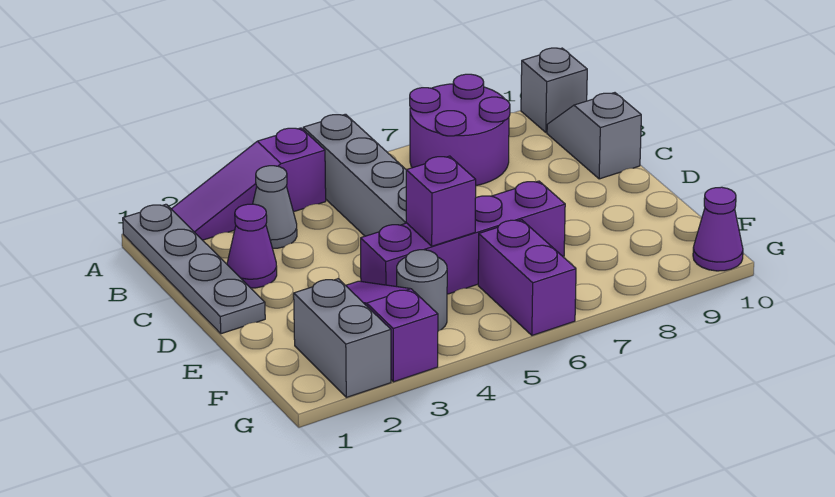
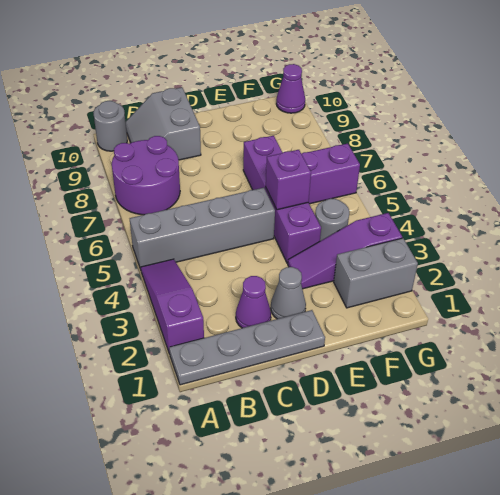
purple slope A2:A4 level 1 top 4 -> purple slope A2:A4 level 1 top 2
grey brick A10 level 1 -> grey round brick A10 level 1
grey cone B3 level 1 -> grey cone D2 level 1
grey slope B10:C10 level 1 top C -> grey slope B9:C10 level 1 top C

